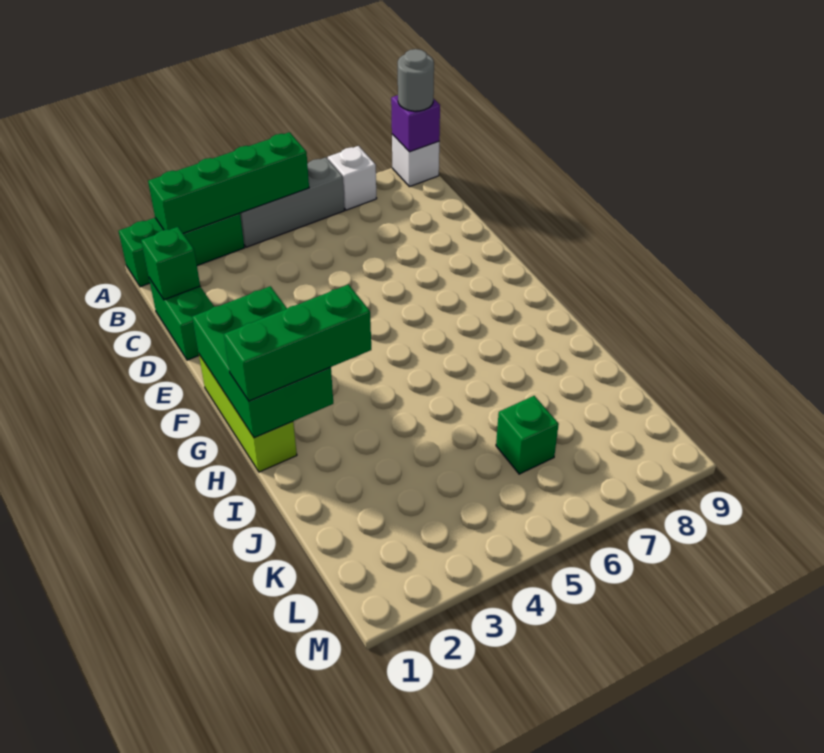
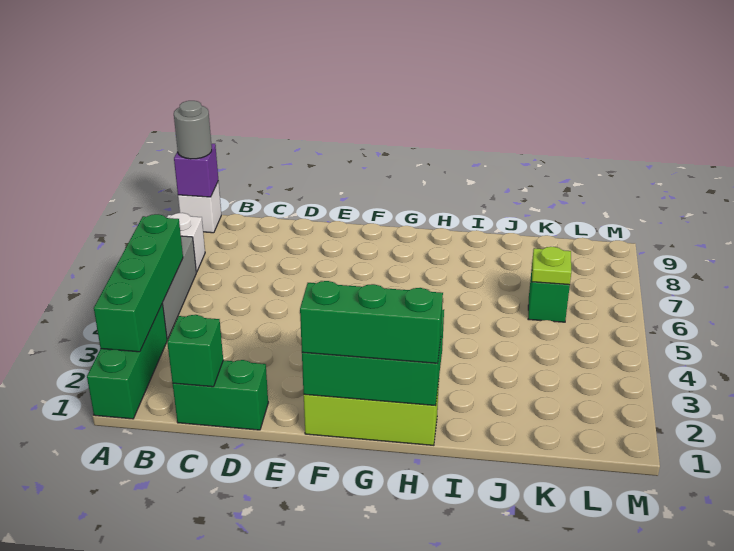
green brick H1:H3 level 3 -> green brick F1:H1 level 3
none -> lime plate K6 level 2

